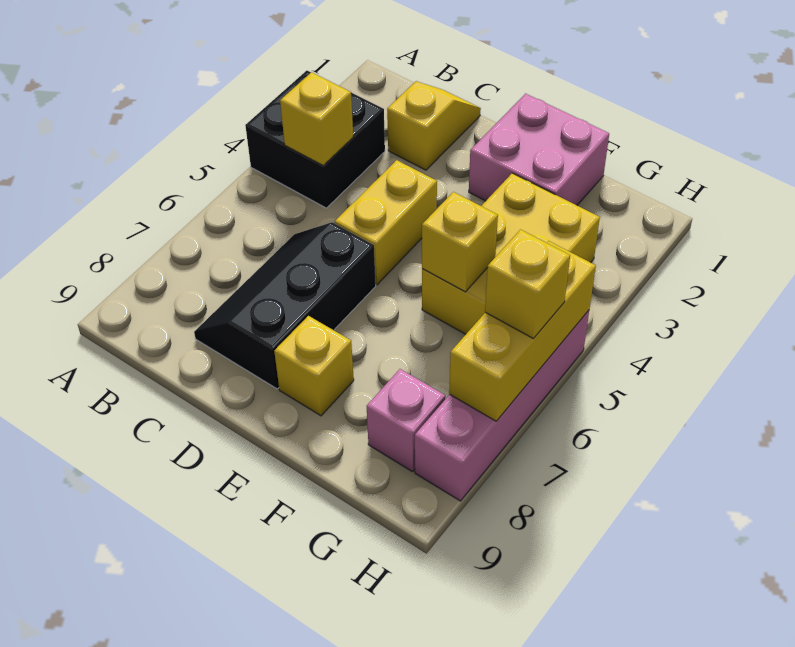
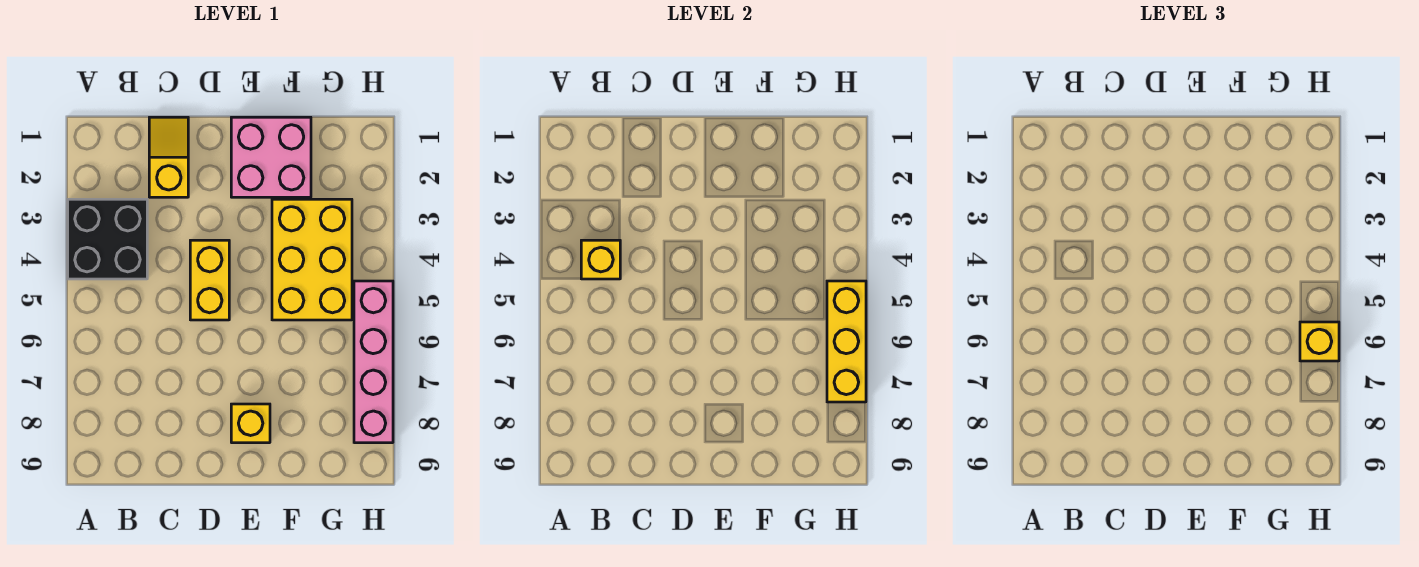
black slope C6:D8 level 1 top D -> none
yellow brick F5 level 2 -> none
pink brick G8 level 1 -> none

